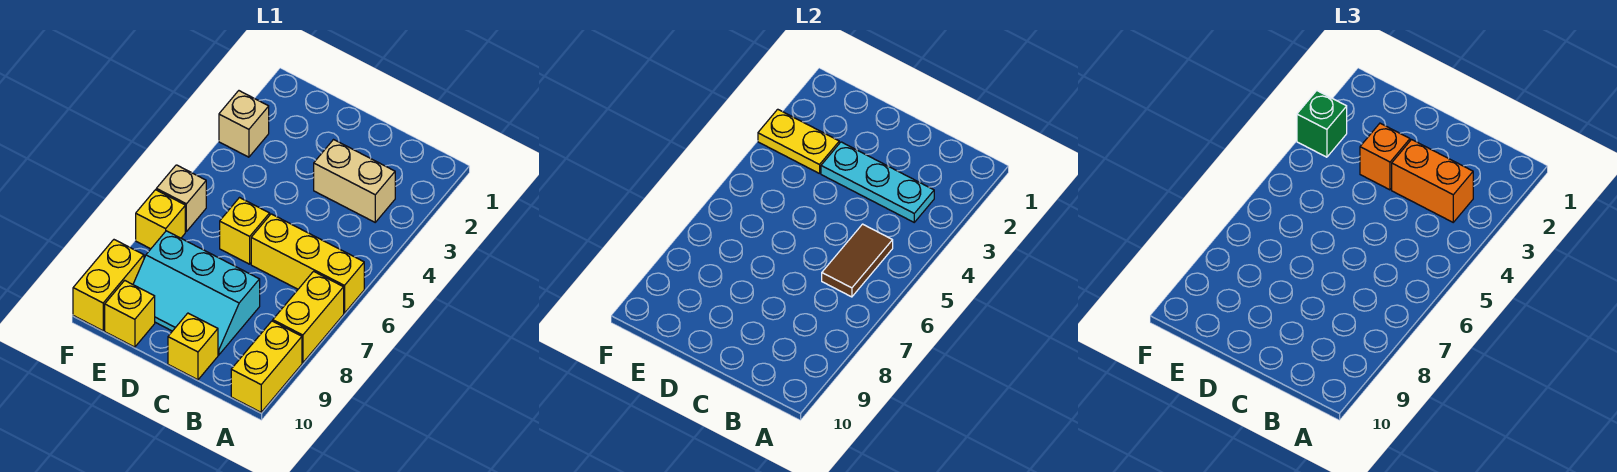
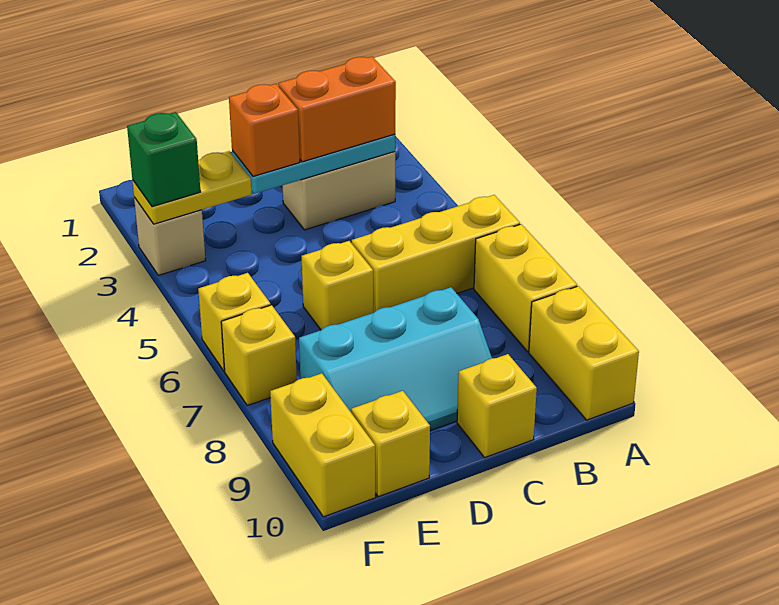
brown tile B5:B6 level 2 -> none
tan brick F6 level 1 -> yellow brick F6 level 1

